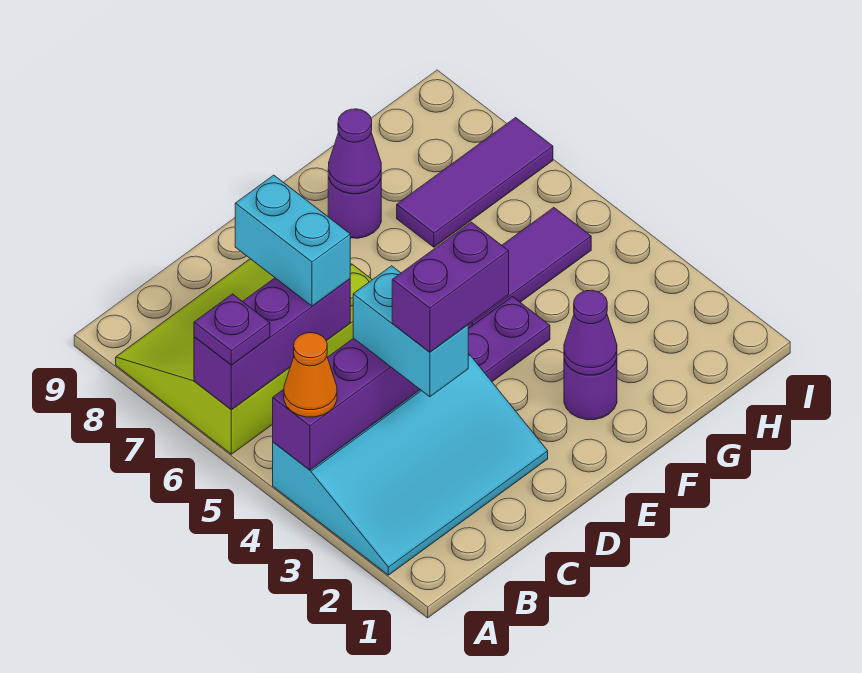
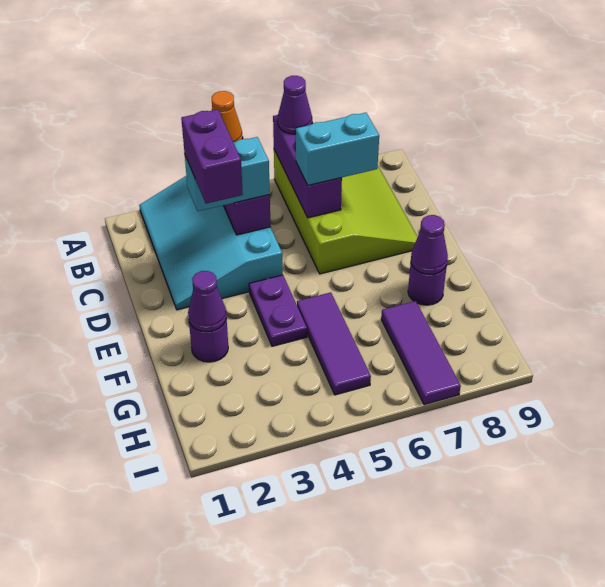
purple plate A6 level 3 -> purple cone A6 level 3

